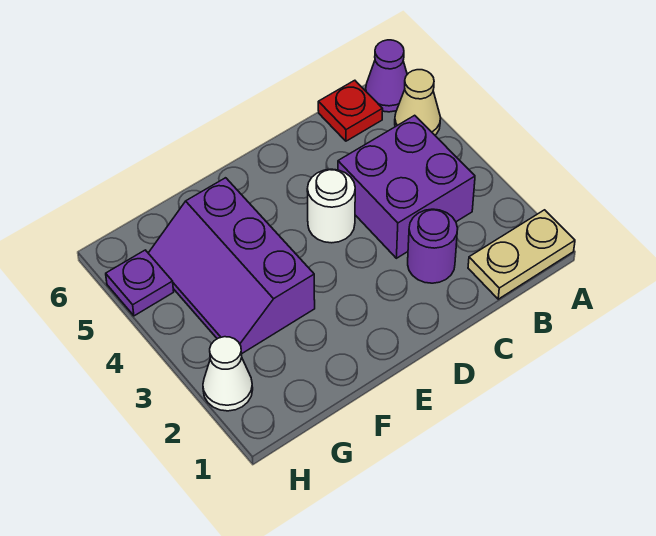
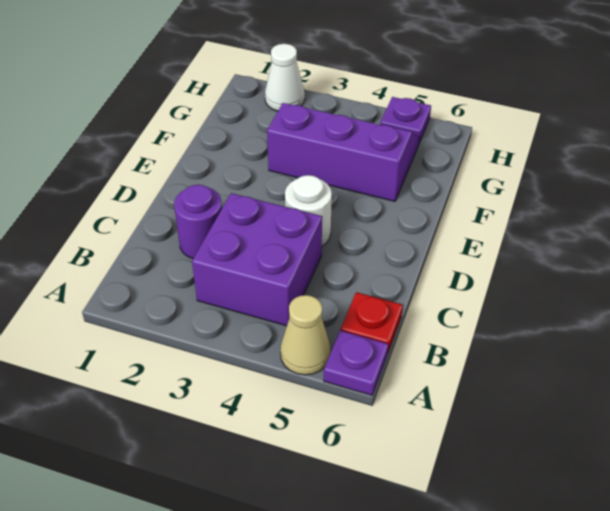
tan plate A1:B1 level 1 -> none
purple cone A6 level 1 -> purple plate A6 level 1

